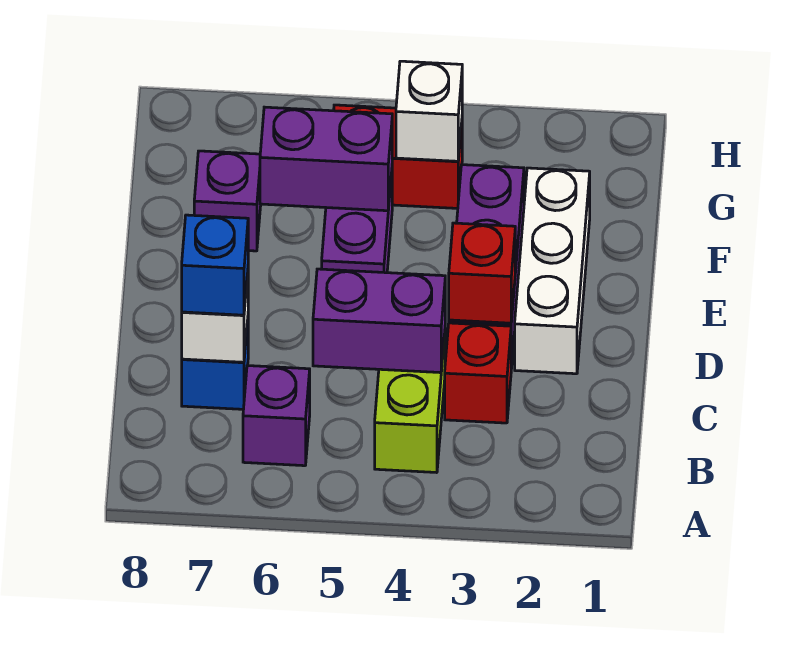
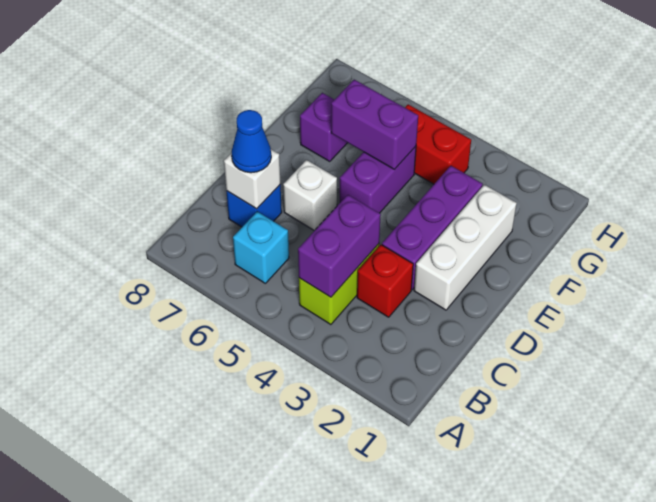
purple brick B6 level 1 -> cyan brick B6 level 1
purple brick C4:C5 level 2 -> purple brick B4:C4 level 2
blue brick C7 level 3 -> blue cone C7 level 3
red brick D3 level 2 -> none
white brick G4 level 2 -> white brick D6 level 1

